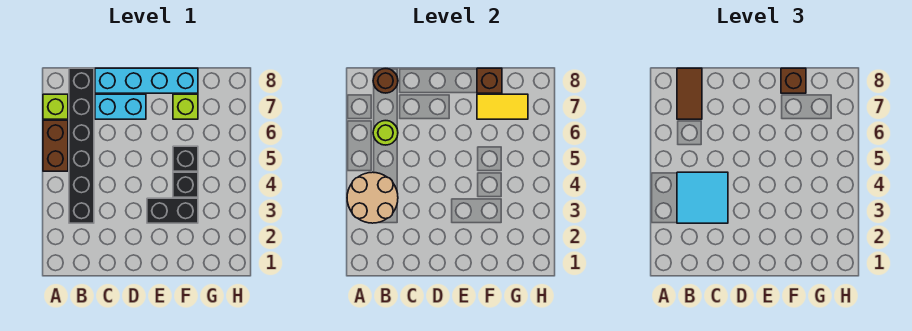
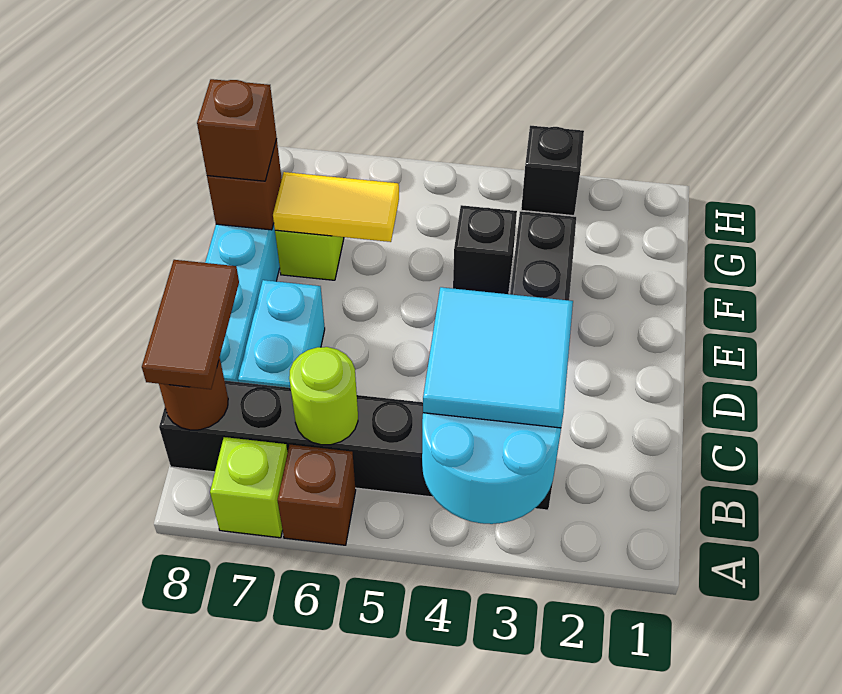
tan round brick A3:B4 level 2 -> cyan round brick A3:B4 level 2
brown brick A5:A6 level 1 -> brown brick A6 level 1
brown tile B7:B8 level 3 -> brown tile B8:C8 level 3
black brick F5 level 1 -> black brick H3 level 1
yellow tile F7:G7 level 2 -> yellow tile F6:F7 level 2

